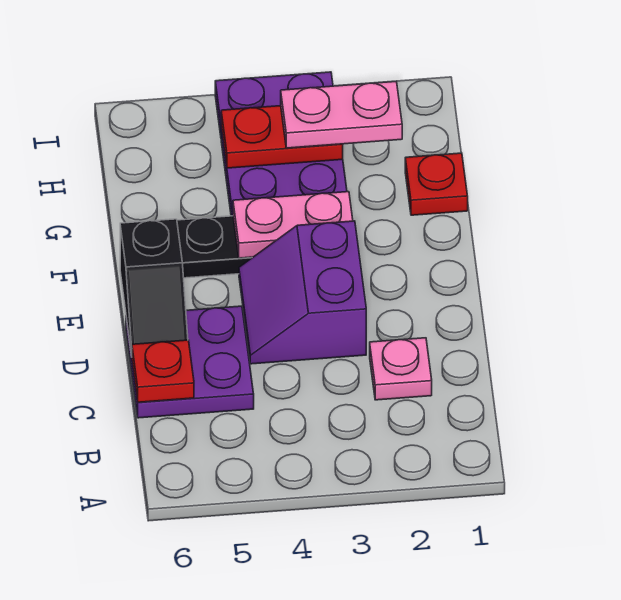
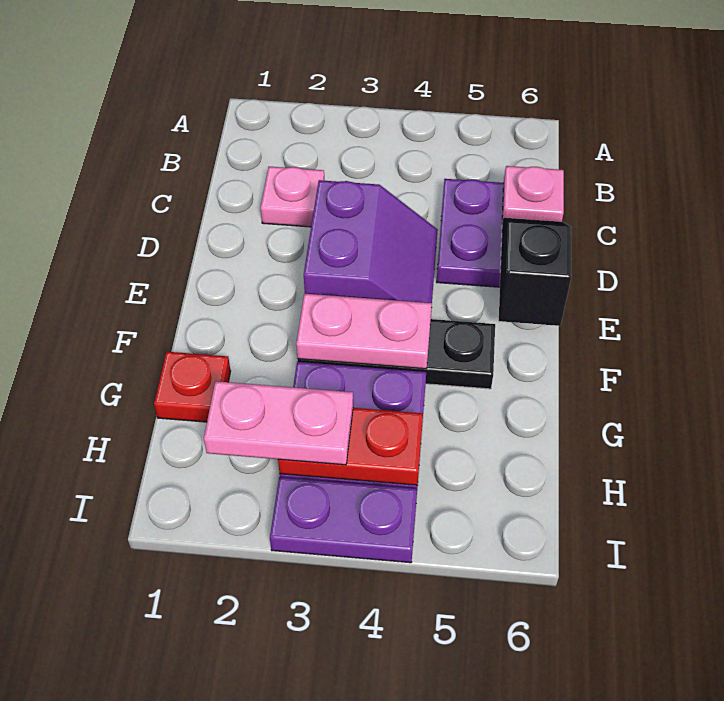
red plate C6 level 2 -> pink plate C6 level 2

